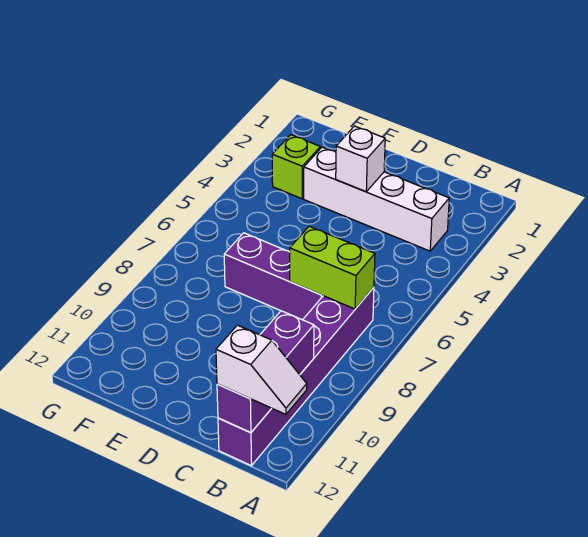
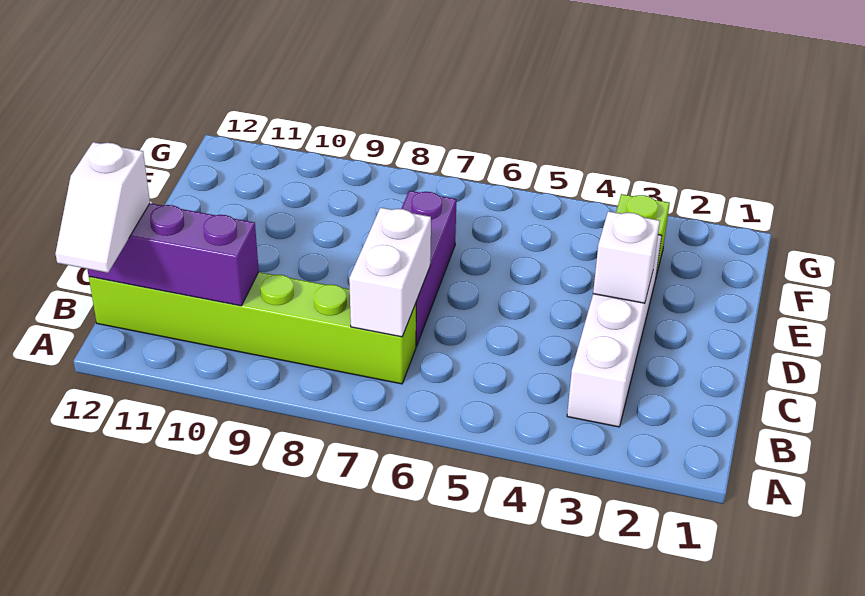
purple brick B7:B12 level 1 -> lime brick B7:B12 level 1
lime brick B7:C7 level 2 -> white brick B7:C7 level 2

